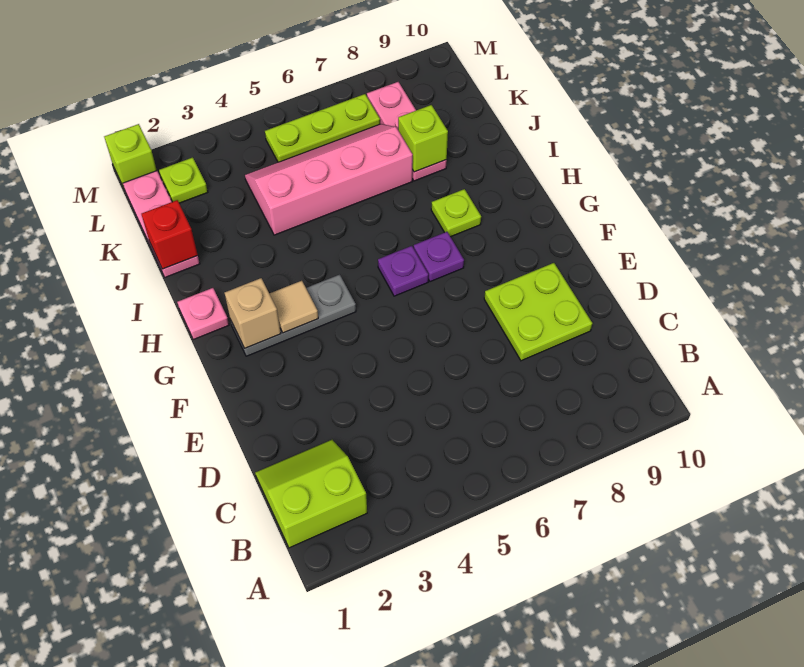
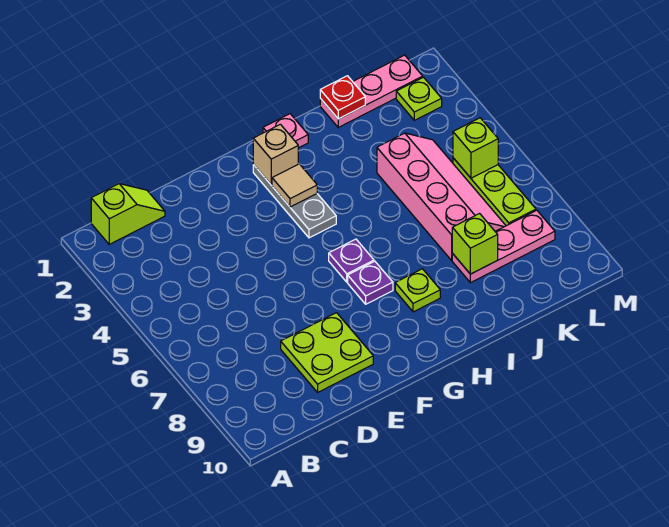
lime slope B1:C2 level 1 top B -> lime slope B1:C1 level 1 top B
red brick J1 level 2 -> red plate J1 level 2
lime brick M1 level 1 -> lime brick L5 level 2

